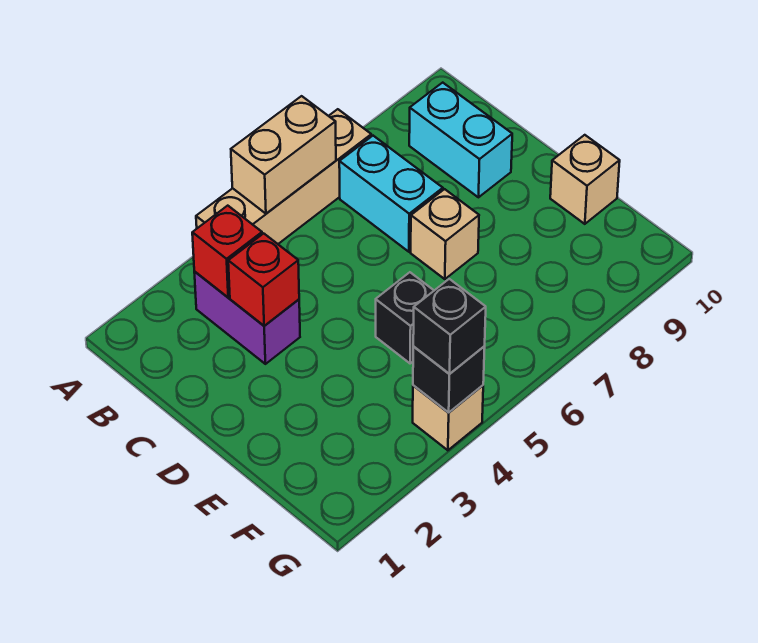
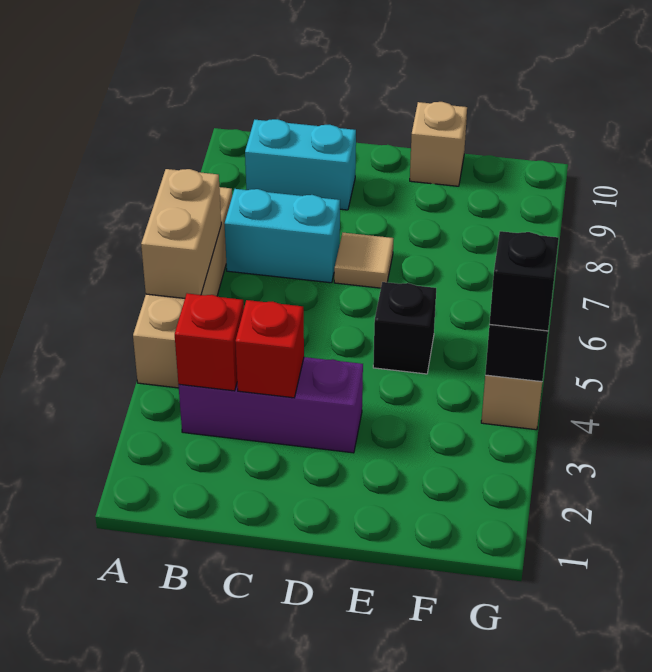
purple brick B3:C3 level 1 -> purple brick B3:D3 level 1
tan brick D7 level 1 -> tan tile D7 level 1

